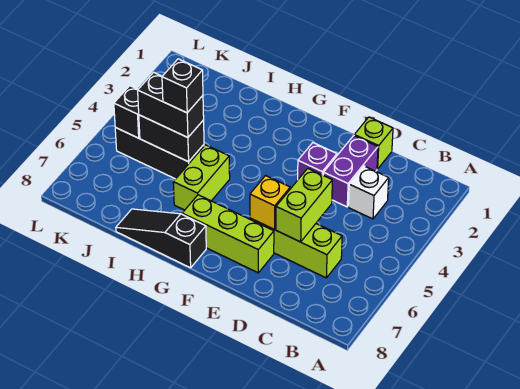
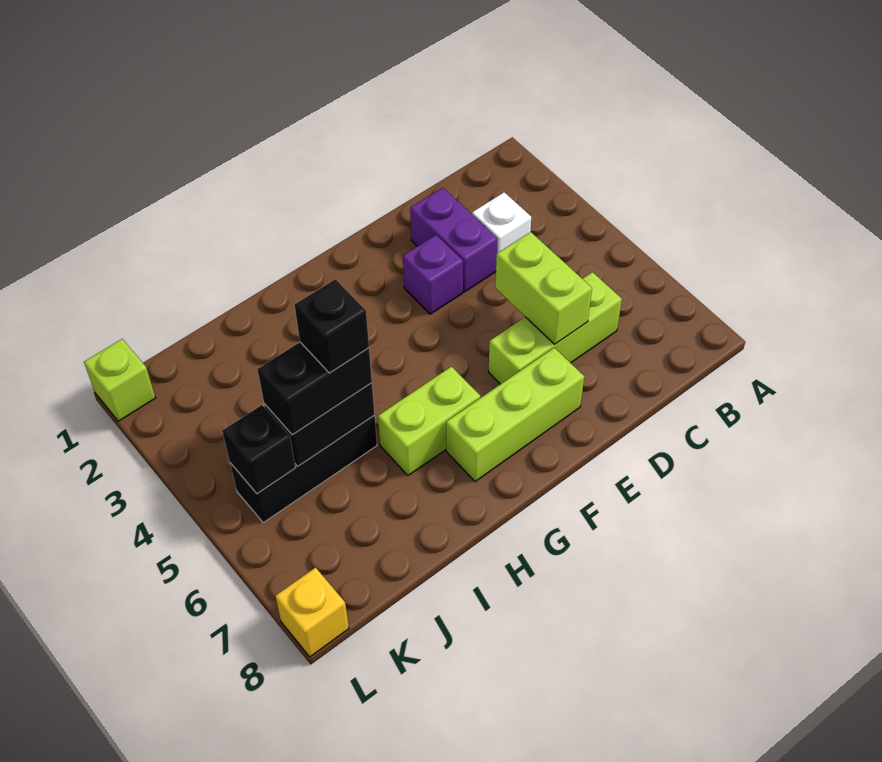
lime brick D1 level 1 -> lime brick L1 level 1
yellow brick E6 level 2 -> yellow brick L8 level 1
black slope G8:I8 level 1 top G -> none
lime brick H5:H6 level 1 -> lime brick G6:H6 level 1

